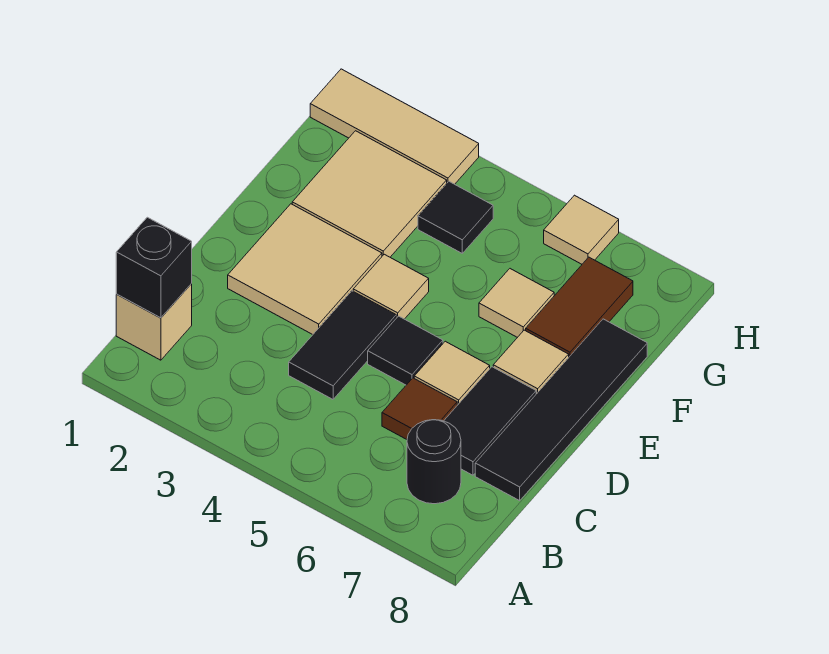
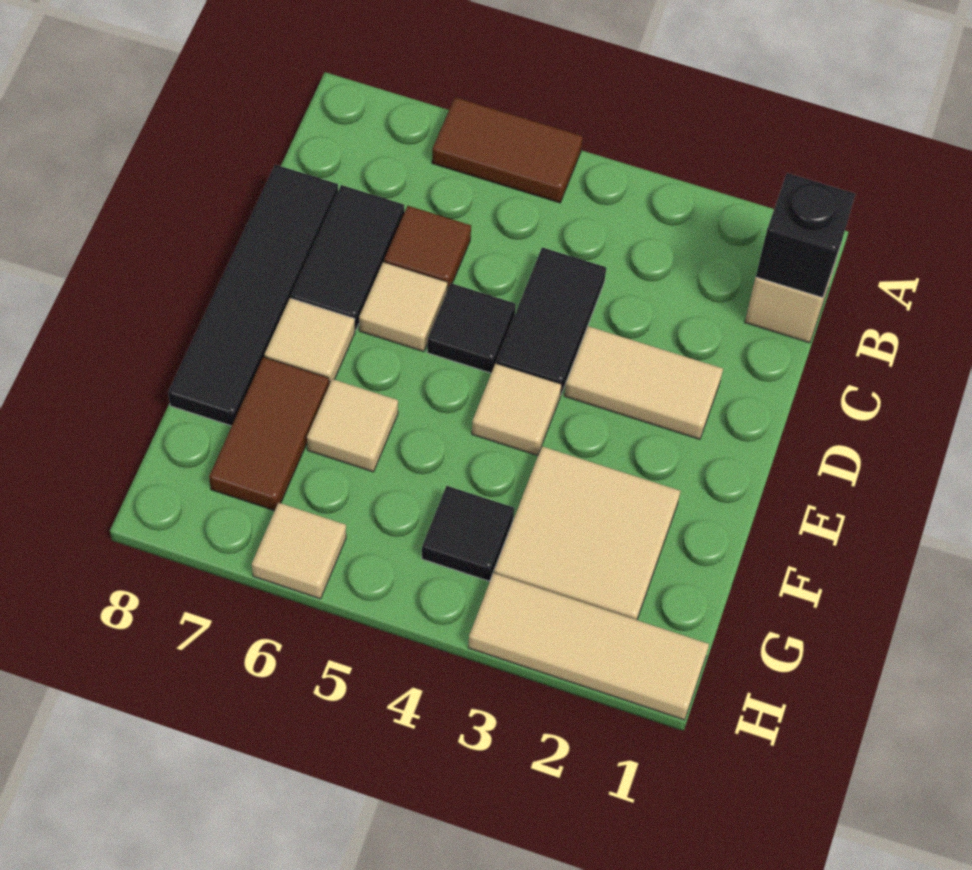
none -> brown tile A5:A6 level 1
black round brick B7 level 1 -> none
tan tile D2:E3 level 1 -> tan tile D2:D3 level 1

